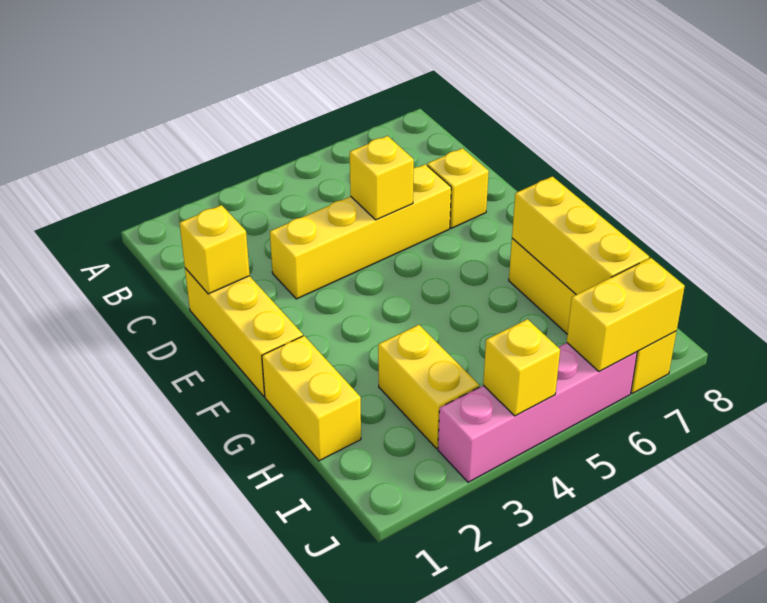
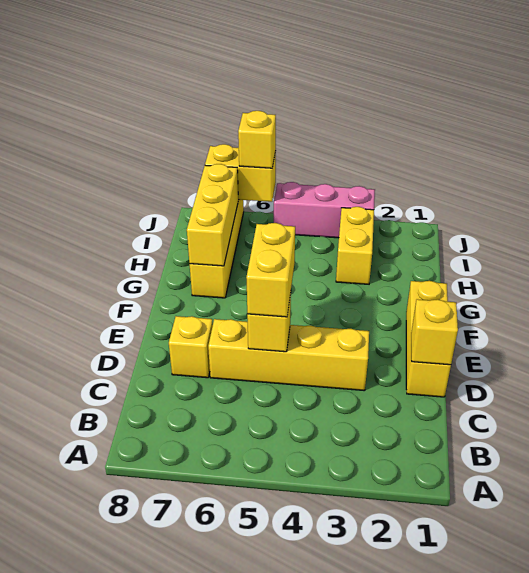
yellow brick G1:H1 level 1 -> yellow brick D5:E5 level 3
pink brick J3:J6 level 1 -> pink brick J3:J5 level 1
yellow brick J4 level 2 -> yellow brick J6 level 3

